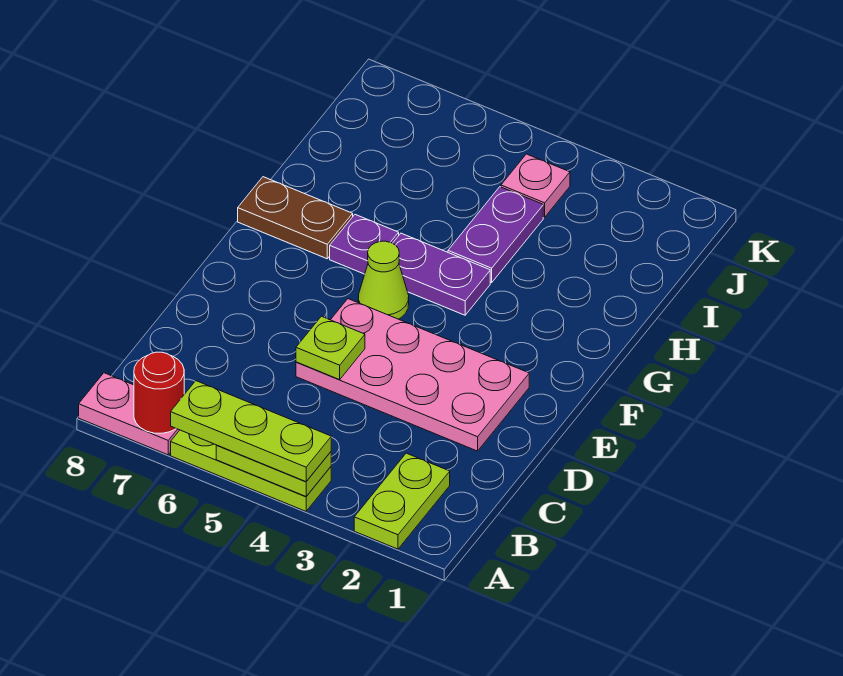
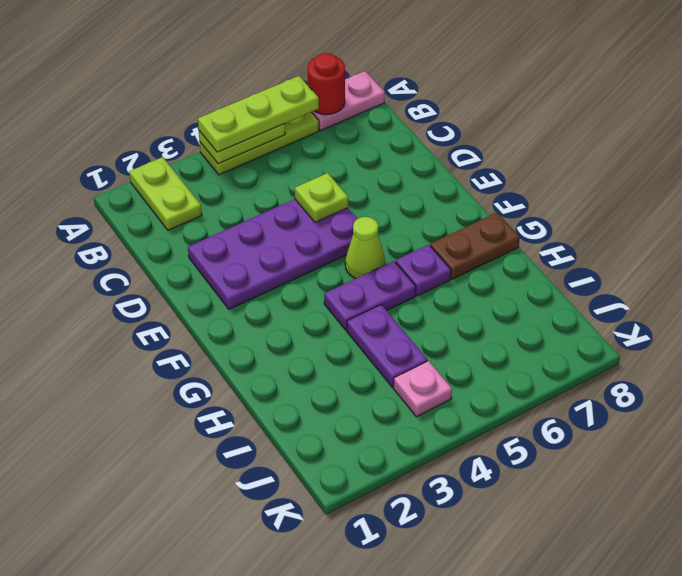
pink plate D2:E5 level 1 -> purple plate D2:E5 level 1

